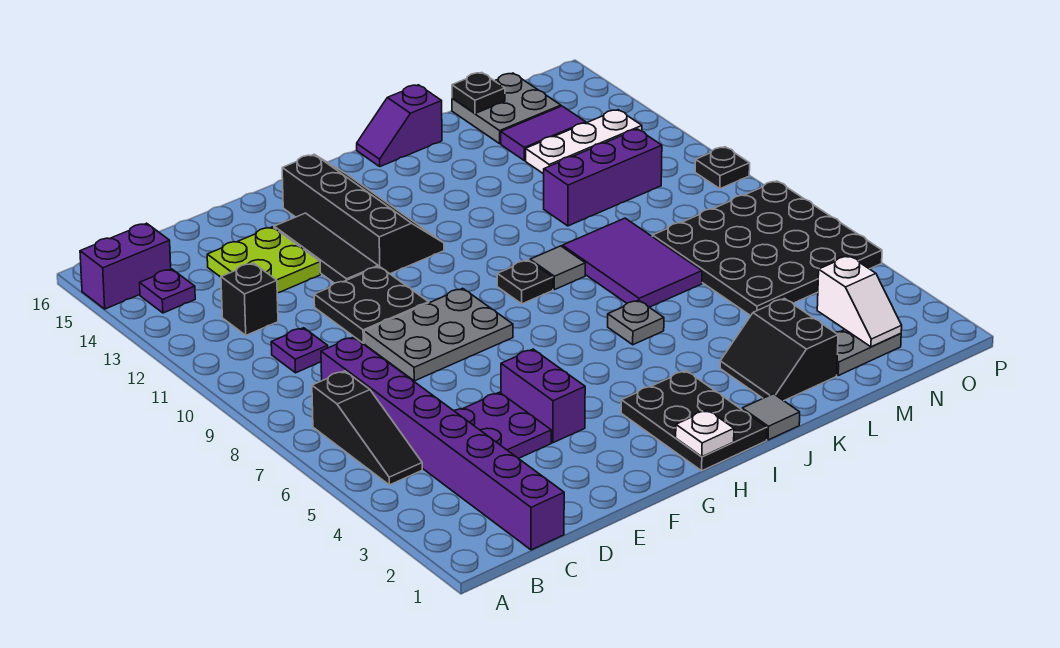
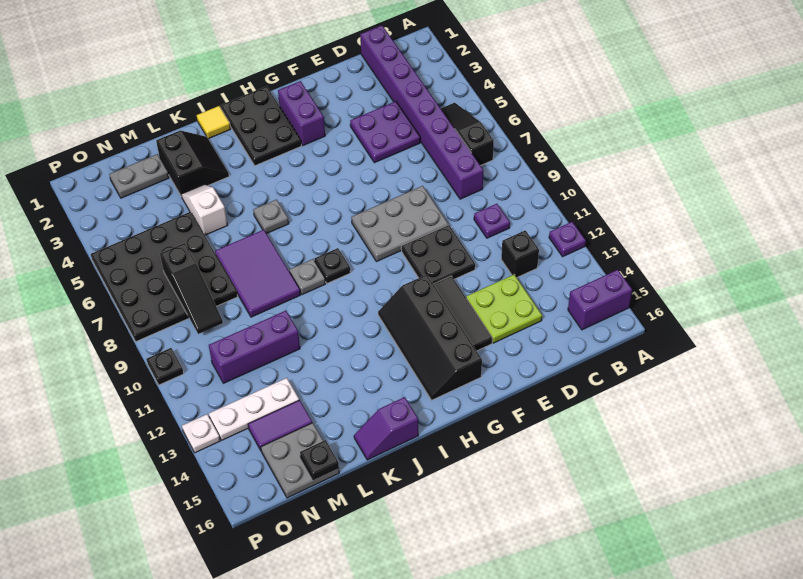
purple plate B14 level 1 -> purple plate A12 level 1
purple brick F4:F5 level 1 -> purple brick G2:G3 level 1
white plate H1 level 2 -> white plate P13 level 1
grey tile J1 level 1 -> yellow tile J1 level 1
grey tile J9 level 1 -> grey plate J9 level 1
purple slope J16:K16 level 1 top K -> purple slope J16:K16 level 1 top J
white slope N2:N3 level 2 top 3 -> white slope L4:L5 level 1 top 5
none -> black slope N7:N9 level 2 top 7

